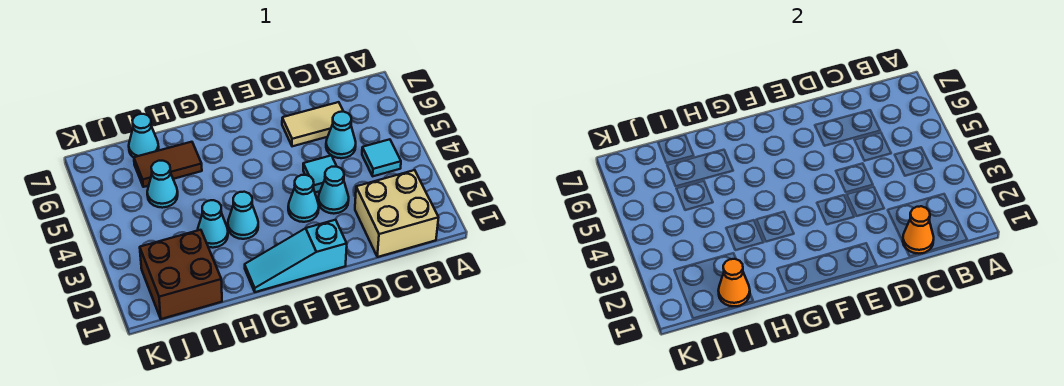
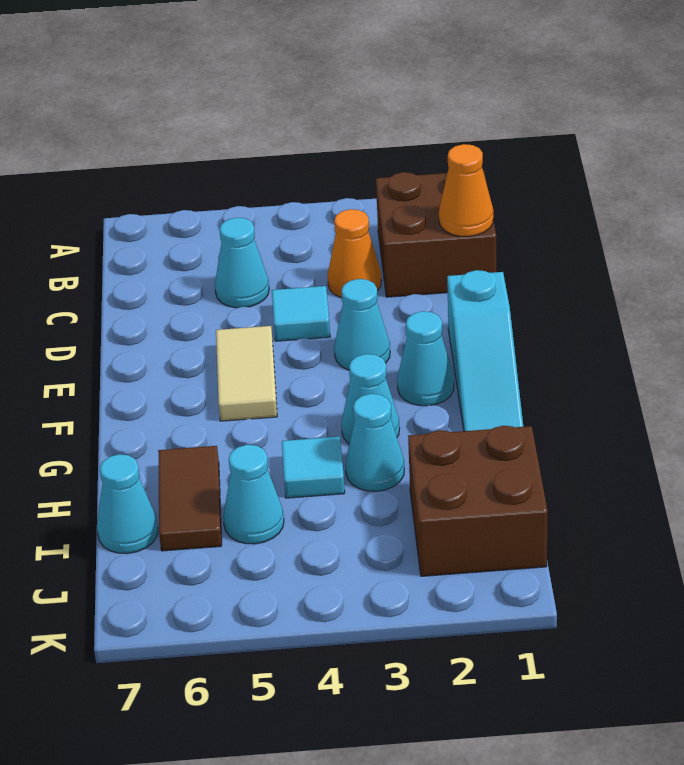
tan brick B1:C2 level 1 -> brown brick B1:C2 level 1
cyan tile B4 level 1 -> cyan tile H4 level 1
tan tile C6:D6 level 1 -> tan tile E5:F5 level 1
cyan cone D3 level 1 -> cyan cone F2 level 1
orange cone I1 level 2 -> orange cone C3 level 1

